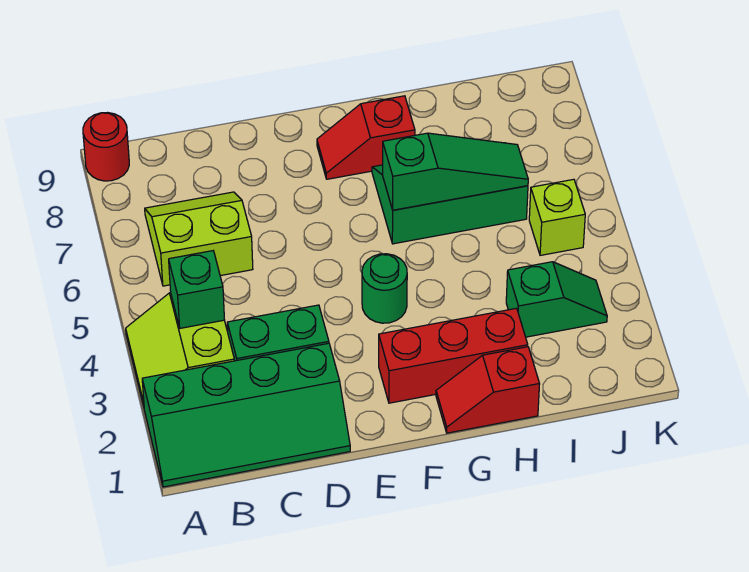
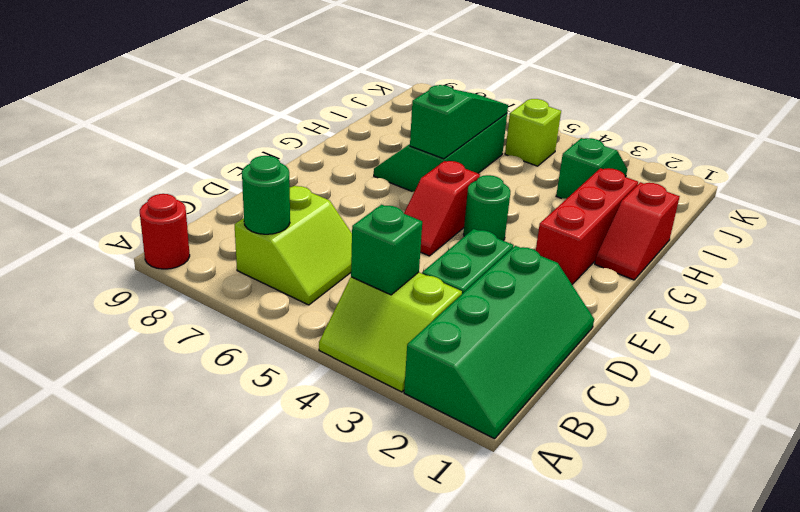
lime slope B6:C7 level 1 top 6 -> lime slope B6:C7 level 1 top 7
none -> green round brick B7 level 2
red slope F8:G8 level 1 top G -> red slope E5:F5 level 1 top F

